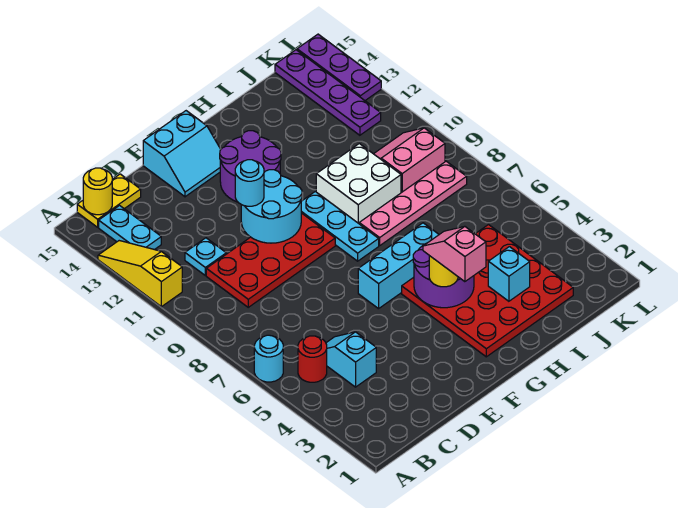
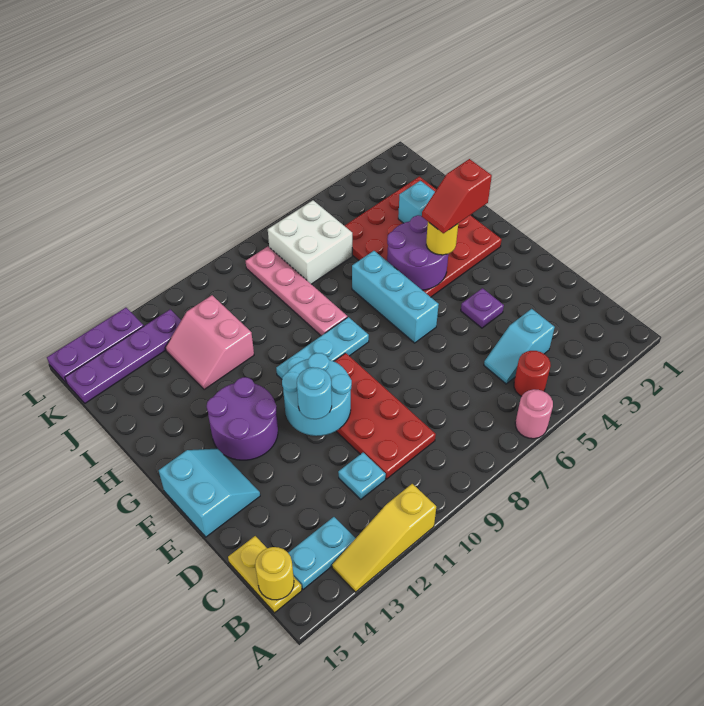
cyan round brick A6 level 1 -> pink round brick A6 level 1
none -> purple plate E4 level 1
pink slope G3:G4 level 4 top 3 -> red slope G3:G4 level 4 top 3
white brick H9:I10 level 1 -> white brick J6:K7 level 1
pink slope J9:K10 level 1 top 9 -> pink slope I11:J12 level 1 top 11

